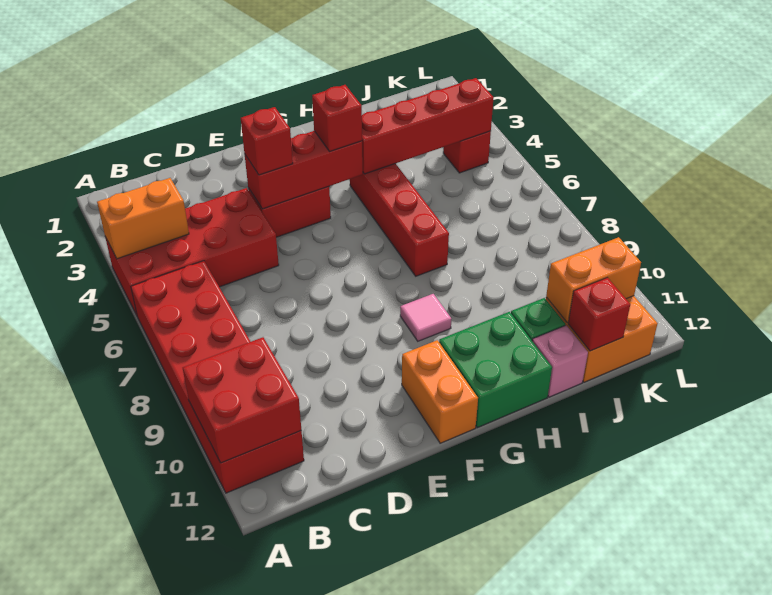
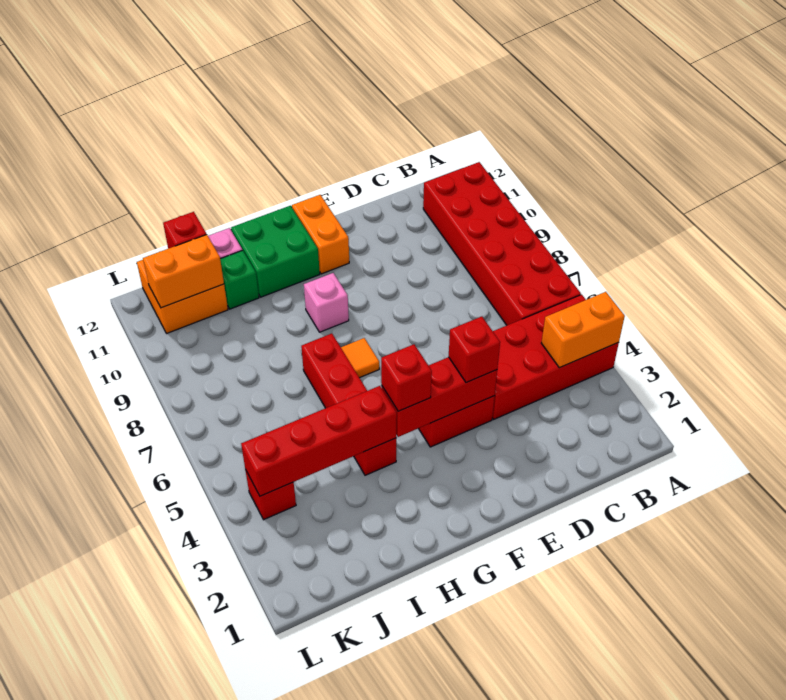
red brick A10:B11 level 2 -> none
none -> orange tile G7 level 1
pink tile G9 level 1 -> pink brick G9 level 1

